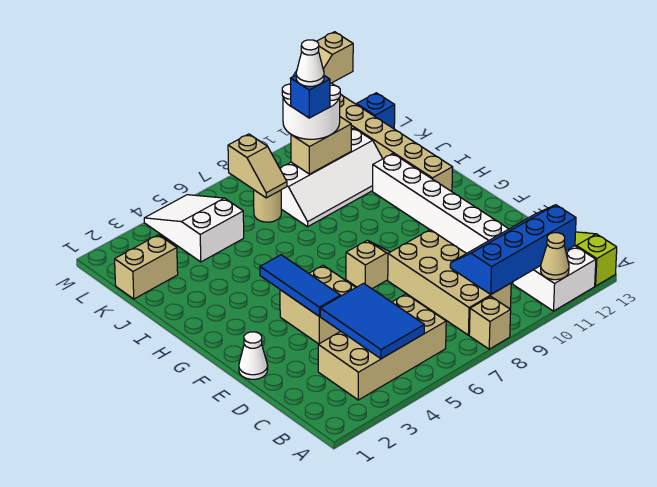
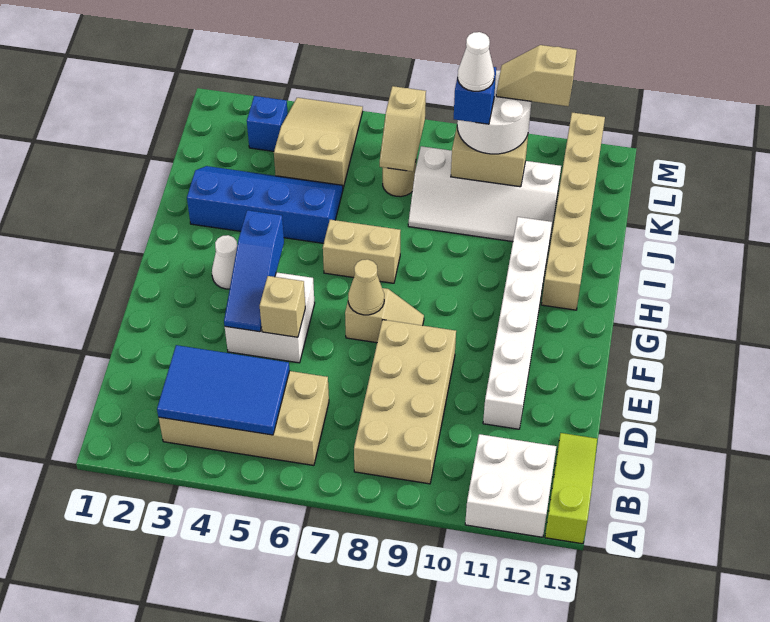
tan brick A8 level 1 -> tan brick E5 level 2
tan cone A11 level 2 -> tan cone F7 level 2
blue tile B4:D5 level 2 -> blue tile B3:C5 level 2
blue slope B9:C12 level 2 top B -> blue slope I2:J5 level 1 top I
white cone E1 level 1 -> white cone G3 level 1
tan brick E4:F5 level 1 -> white brick E4:F5 level 1
blue tile E4:G4 level 2 -> blue slope E4:G4 level 2 top G
tan brick K1:K2 level 1 -> tan brick H6:H7 level 1
white slope K4:M5 level 1 top K -> tan slope K4:M5 level 1 top K
blue brick L13 level 1 -> blue brick L3 level 1

